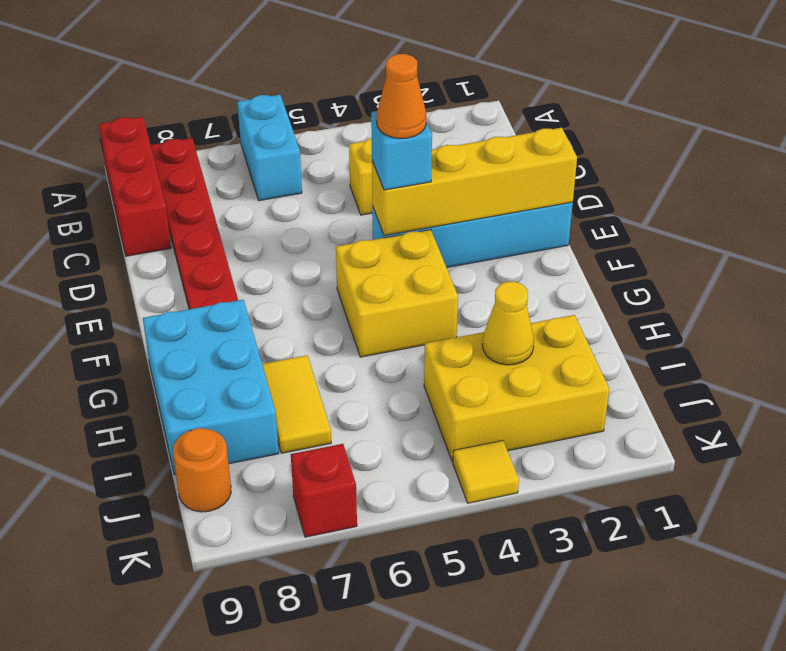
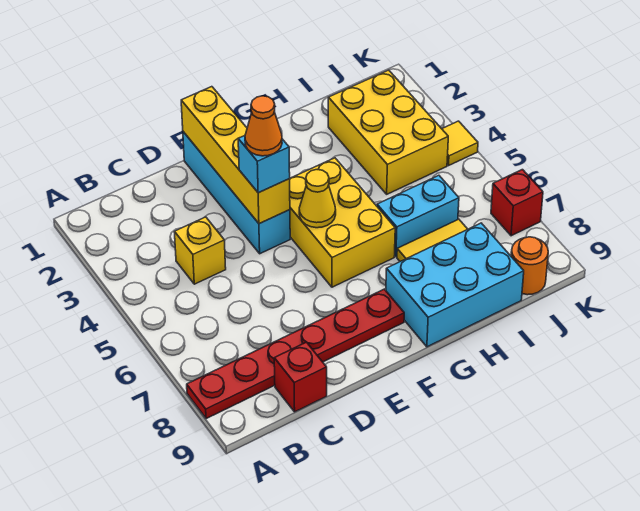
cyan brick A6:B6 level 1 -> cyan brick H6:I6 level 1
red brick A9:C9 level 1 -> red brick C9 level 1
yellow brick F4:G5 level 1 -> yellow brick F4:G6 level 1
yellow cone I3 level 2 -> yellow cone F5 level 2

